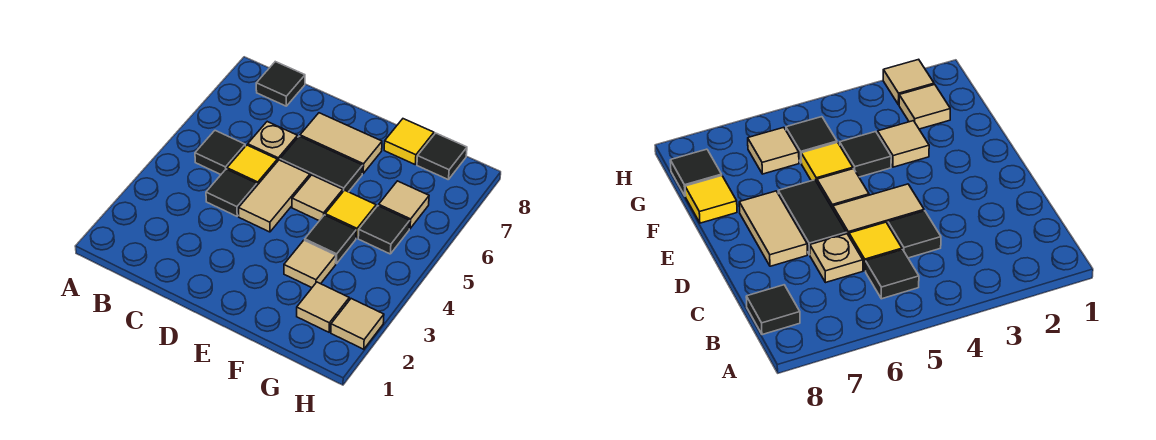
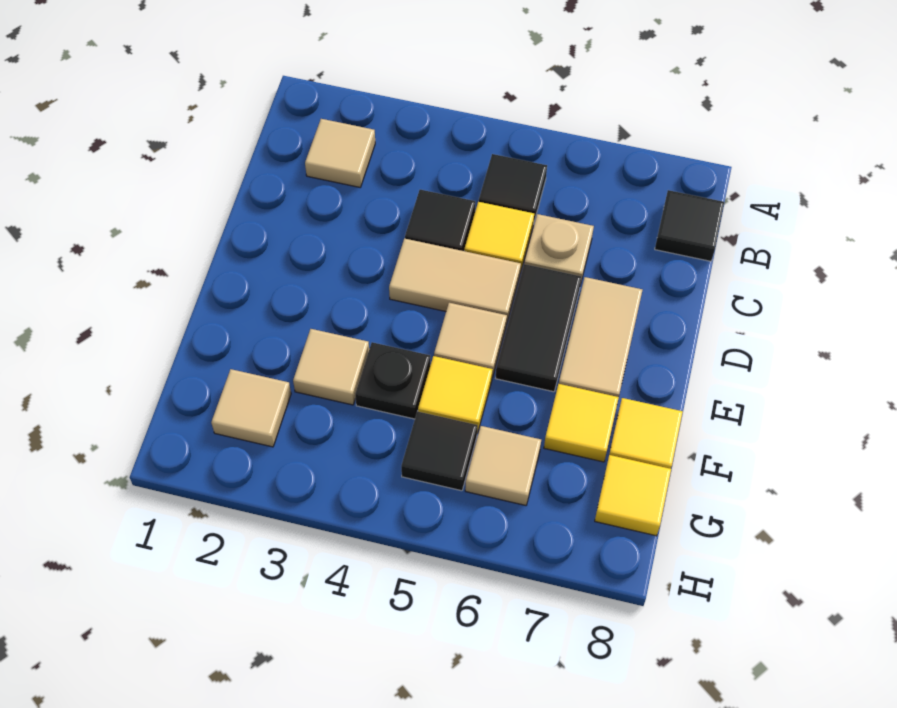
black tile F4 level 1 -> black plate F4 level 1
none -> yellow tile F7 level 1
black tile G8 level 1 -> yellow tile G8 level 1
tan tile H2 level 1 -> tan tile B2 level 1

